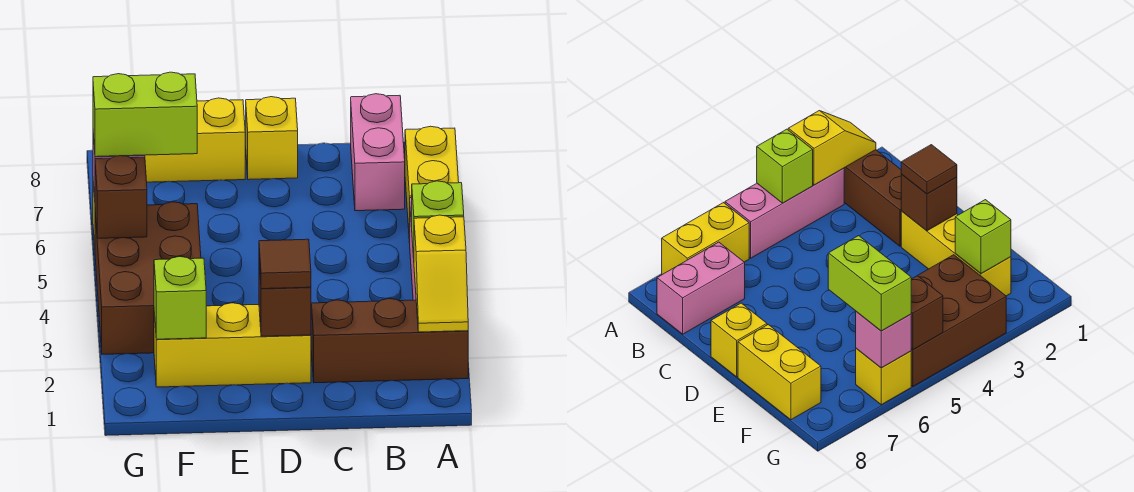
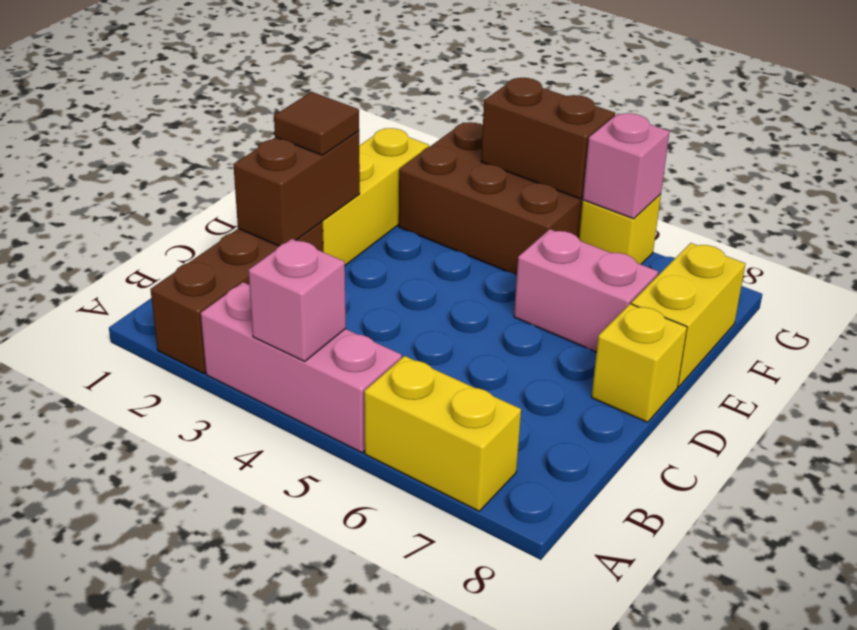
yellow slope A2:A3 level 2 top 3 -> none
lime brick A4 level 2 -> pink brick A4 level 2
pink brick B7:B8 level 1 -> pink brick E6:E7 level 1
brown brick D2 level 2 -> brown brick C2:D2 level 2
lime brick F2 level 2 -> none
lime brick F6:G6 level 3 -> none
brown brick G5 level 2 -> brown brick G4:G5 level 2

